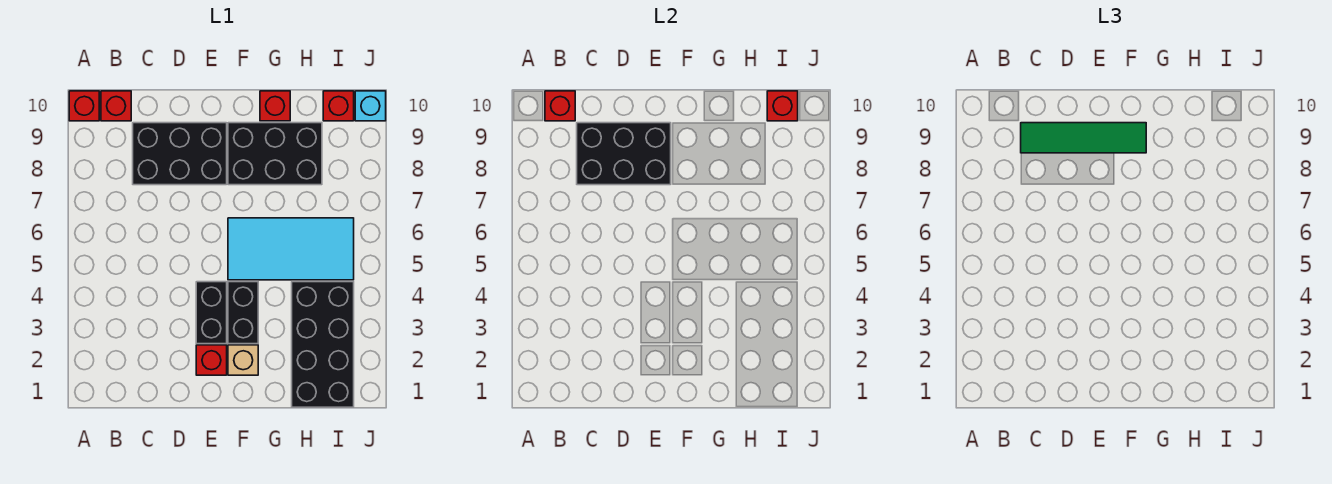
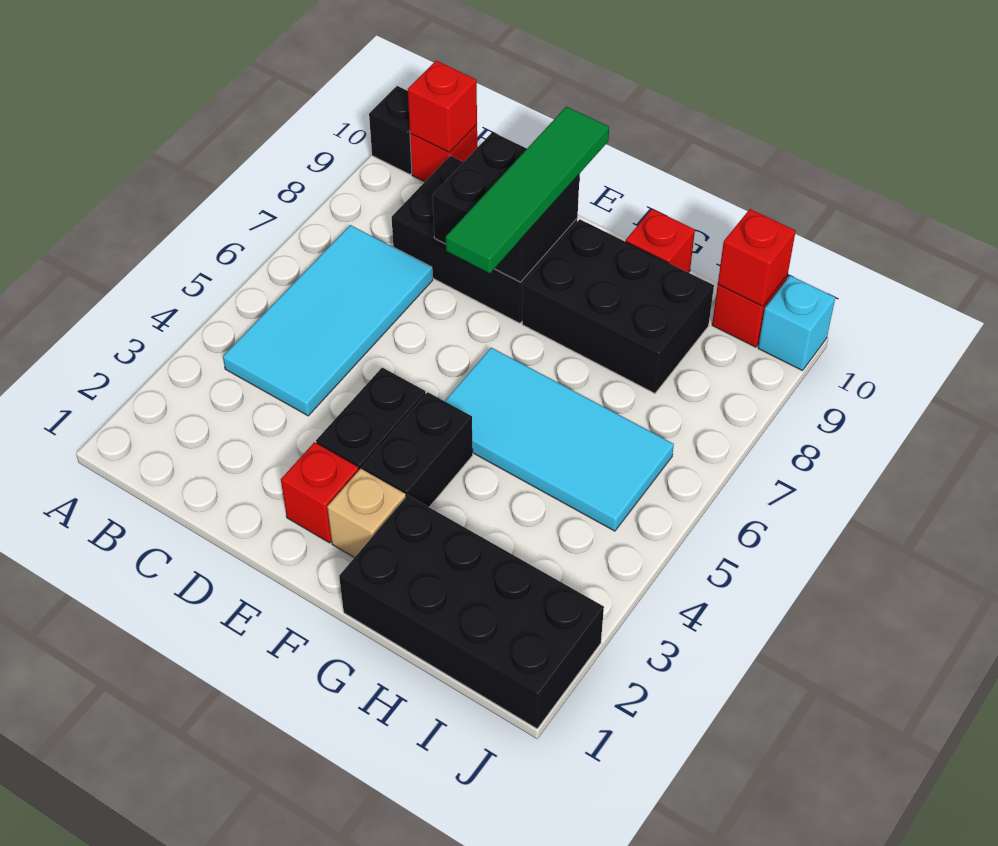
red brick A10 level 1 -> black brick A10 level 1
none -> cyan tile B4:C7 level 1
black brick C8:E9 level 2 -> black brick D8:E9 level 2
green tile C9:F9 level 3 -> green tile E7:E10 level 3
black brick H1:I4 level 1 -> black brick G1:J2 level 1

